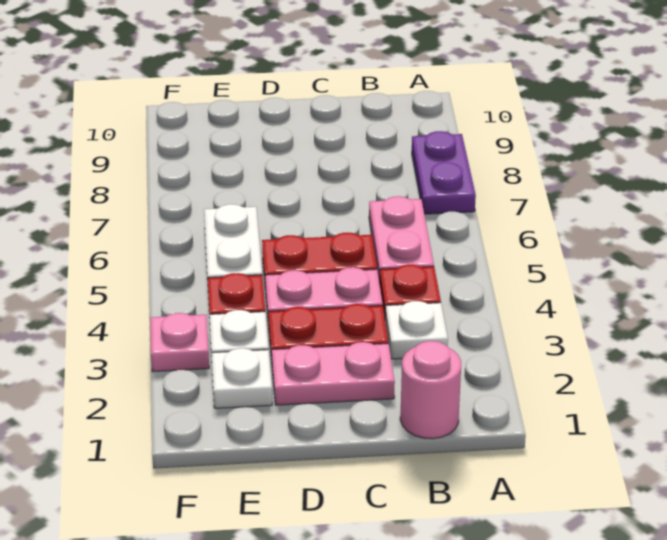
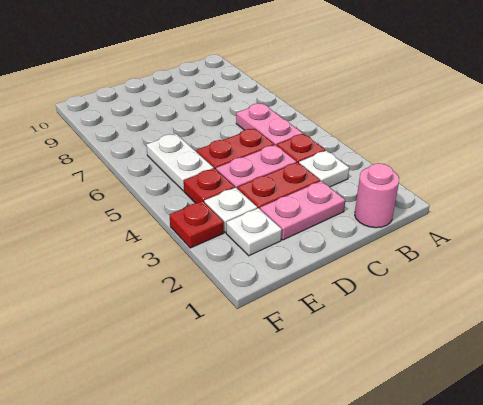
purple plate A7:A8 level 1 -> none
pink plate F3 level 1 -> red plate F3 level 1

